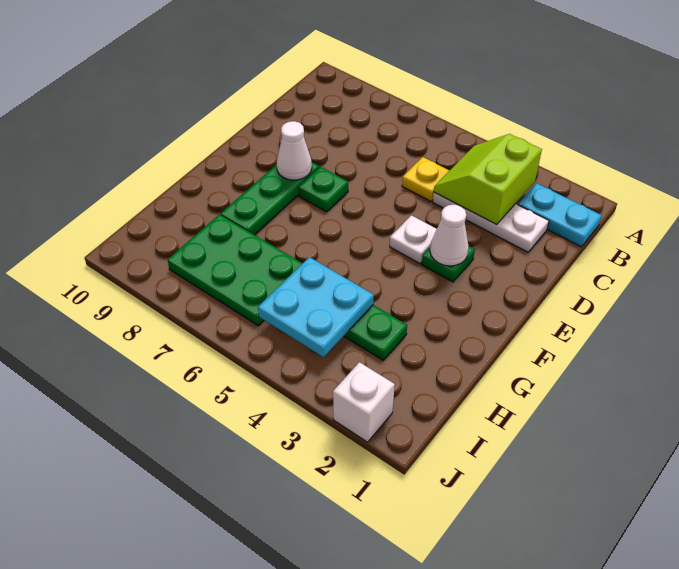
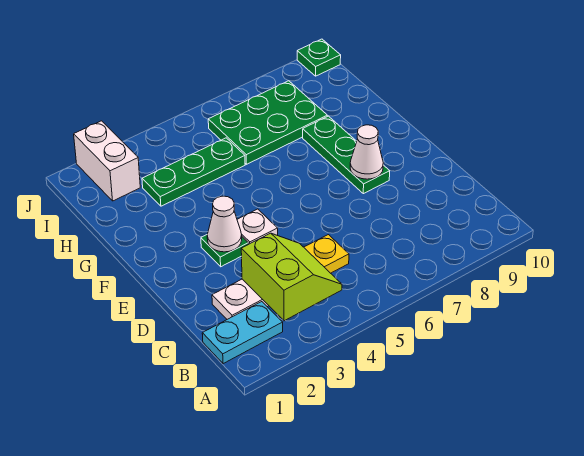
green plate E7 level 1 -> green plate J10 level 1
cyan plate H4:I5 level 2 -> none
white brick J2 level 1 -> white brick I2:J2 level 1

